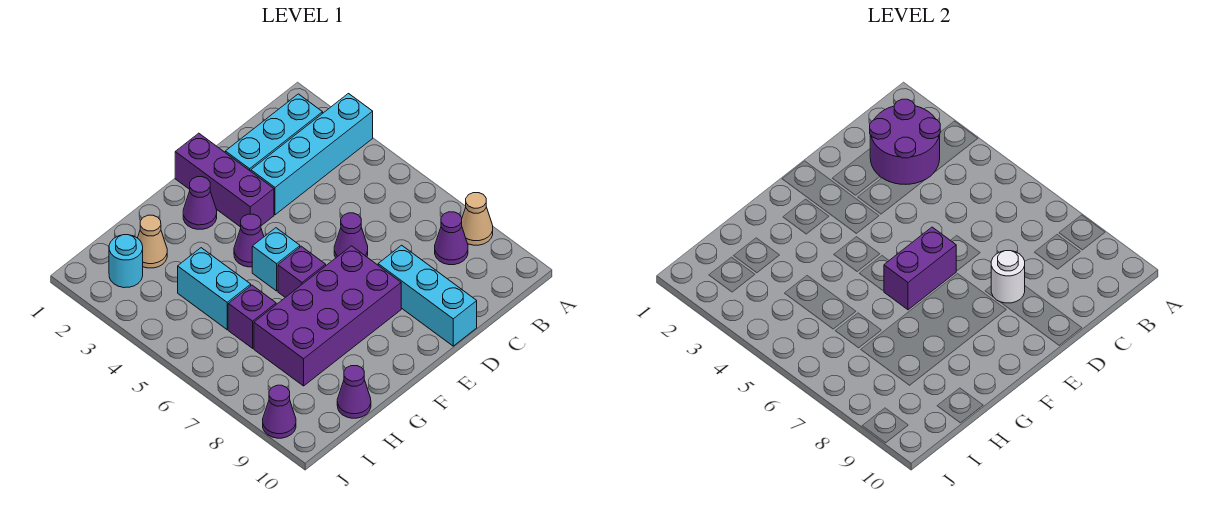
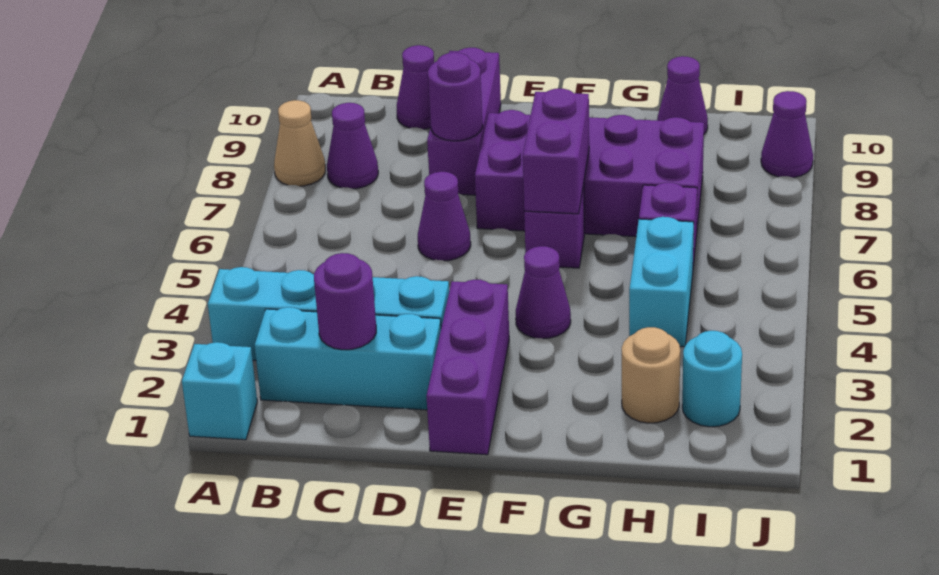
purple round brick B2:C3 level 2 -> purple round brick C2 level 2
cyan brick D8:D10 level 1 -> purple brick D8:D10 level 1
white round brick D8 level 2 -> purple round brick D8 level 2
purple brick E6:F6 level 2 -> purple brick F6:F7 level 2
purple cone F2 level 1 -> purple cone C10 level 1
cyan brick F5 level 1 -> cyan brick A1 level 1
tan cone H2 level 1 -> tan round brick H2 level 1

